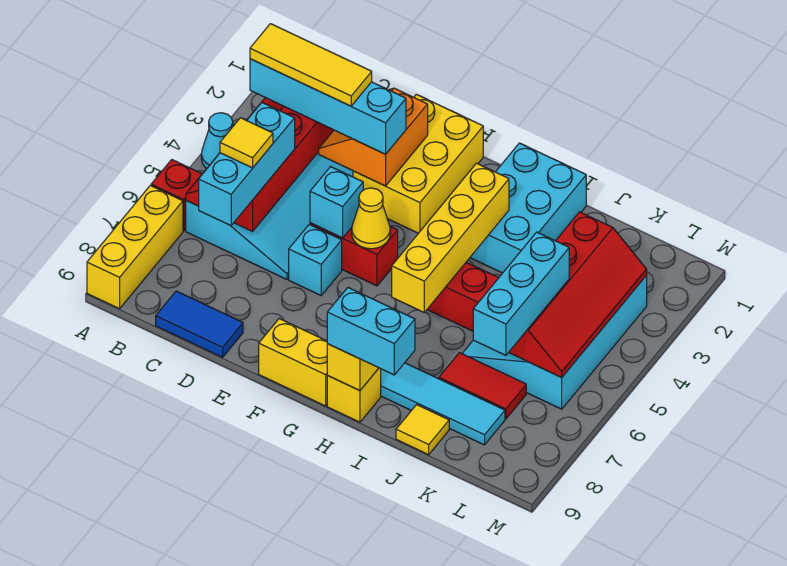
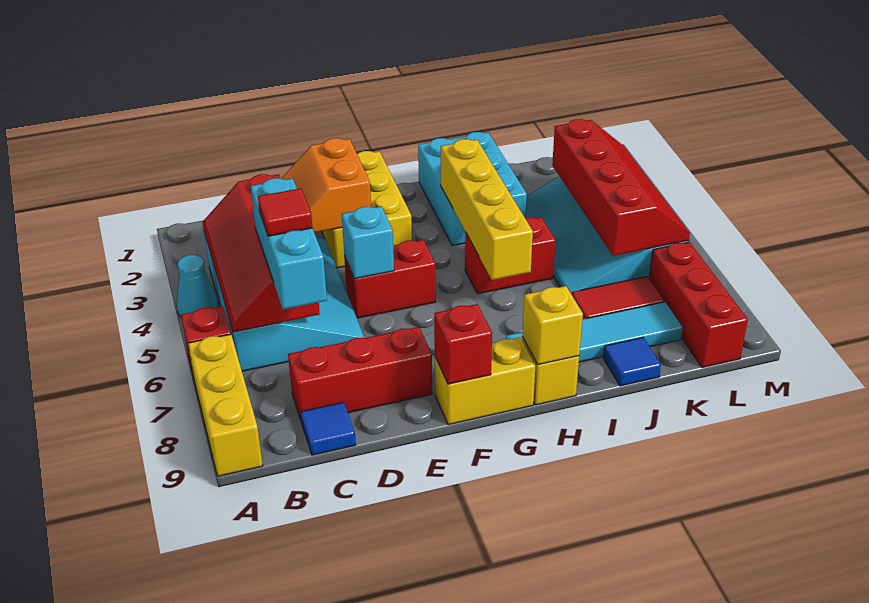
cyan brick B3:E3 level 3 -> none
yellow tile B3:D3 level 4 -> none
yellow tile C6 level 4 -> red tile C6 level 4
none -> red brick C8:E8 level 1
blue tile C9:D9 level 1 -> blue tile C9 level 1
cyan brick E6 level 1 -> none
yellow cone F5 level 2 -> none
none -> red brick F9 level 2
cyan brick H9:I9 level 3 -> none
yellow tile J9 level 1 -> blue tile J9 level 1
cyan brick K5:K7 level 3 -> none
none -> red brick L7:L9 level 1

